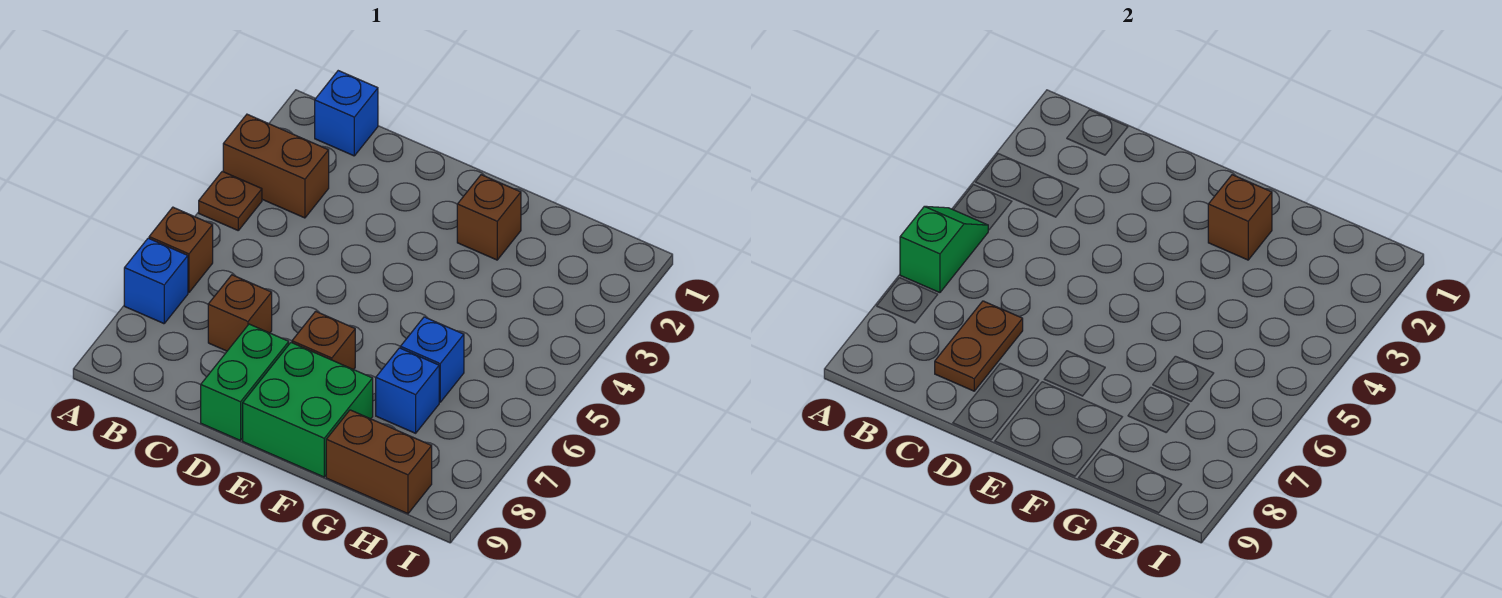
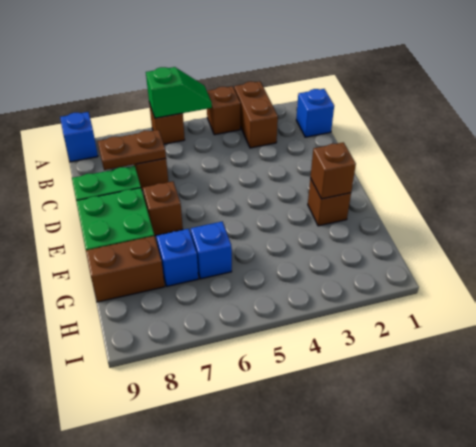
brown plate A4 level 1 -> brown brick A4 level 1
blue brick A7 level 1 -> blue brick A9 level 1
brown brick G9:H9 level 1 -> brown brick G8:G9 level 1

